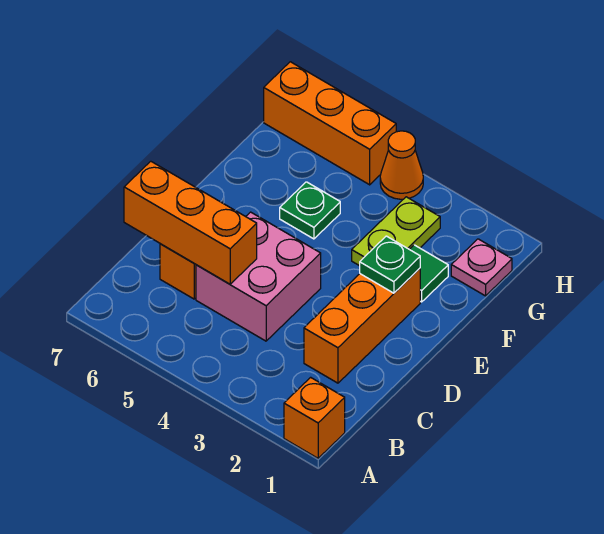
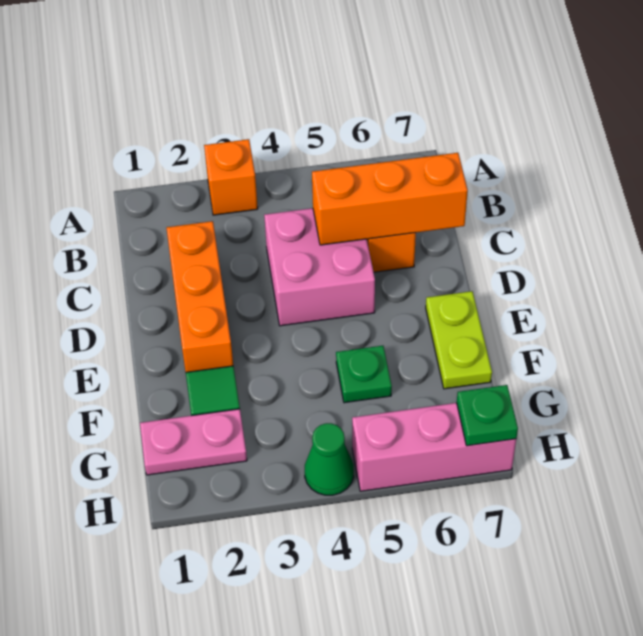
orange brick A1 level 1 -> orange brick A3 level 1
green plate E2 level 2 -> green plate H7 level 2
lime plate F3:G3 level 1 -> lime plate E7:F7 level 1
pink plate G1 level 1 -> pink plate G1:G2 level 1
orange cone H4 level 1 -> green cone H4 level 1
orange brick H5:H7 level 1 -> pink brick H5:H7 level 1

